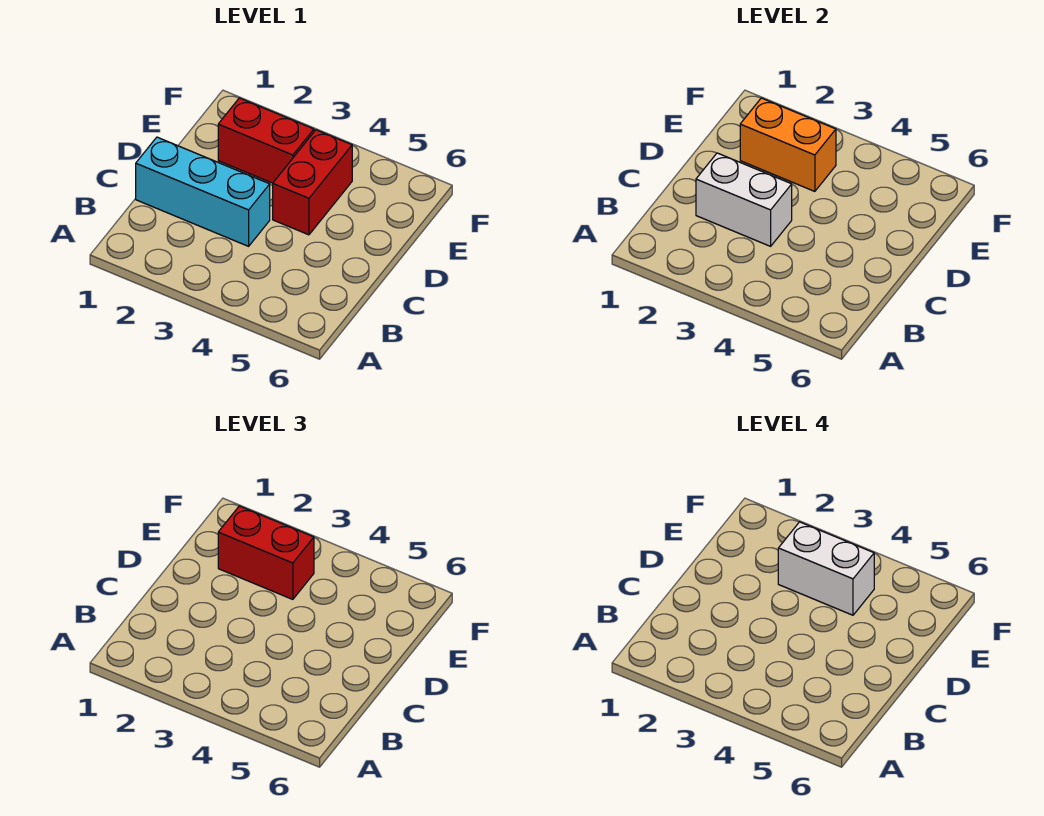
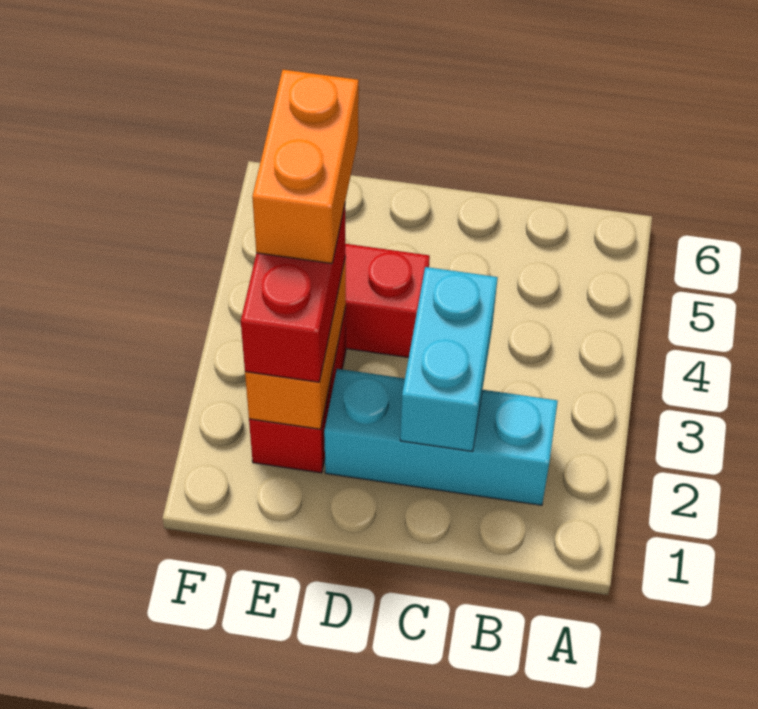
cyan brick C1:C3 level 1 -> cyan brick B2:D2 level 1
white brick C2:C3 level 2 -> cyan brick C2:C3 level 2
white brick E3:E4 level 4 -> orange brick E3:E4 level 4

